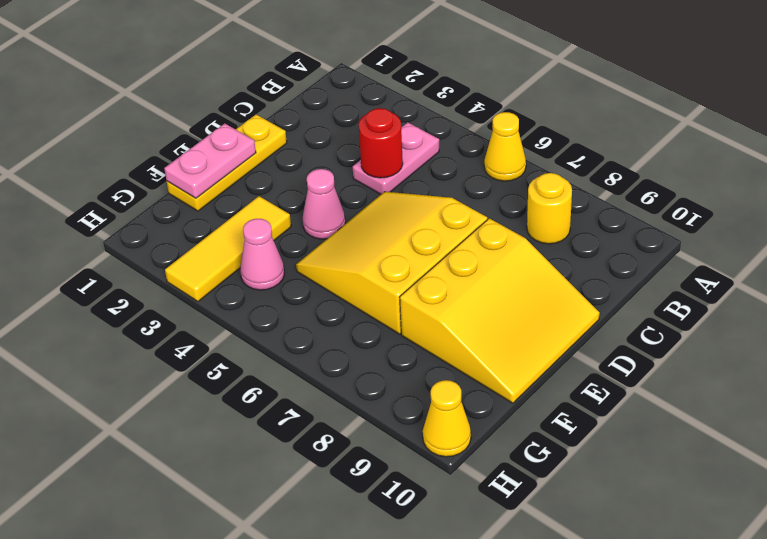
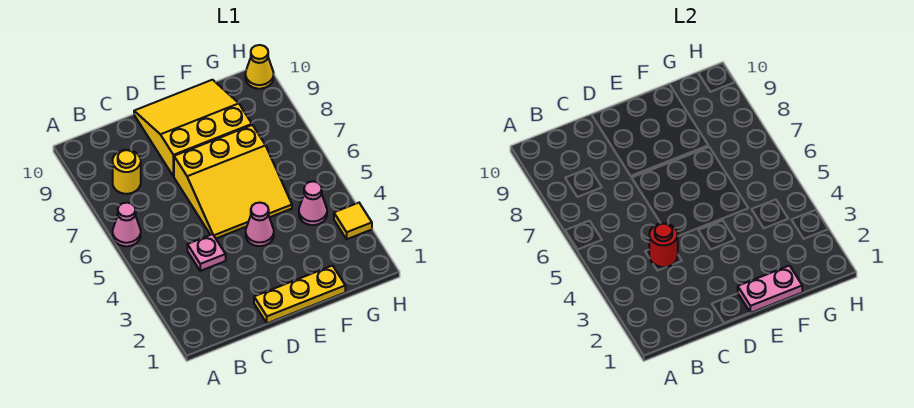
yellow cone A6 level 1 -> pink cone A6 level 1
pink plate B4:C4 level 1 -> pink plate C4 level 1
yellow tile F3:H3 level 1 -> yellow tile H3 level 1

